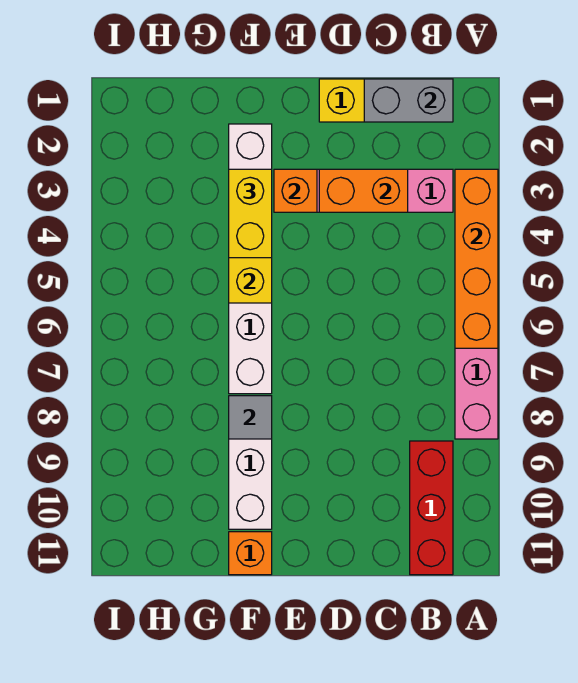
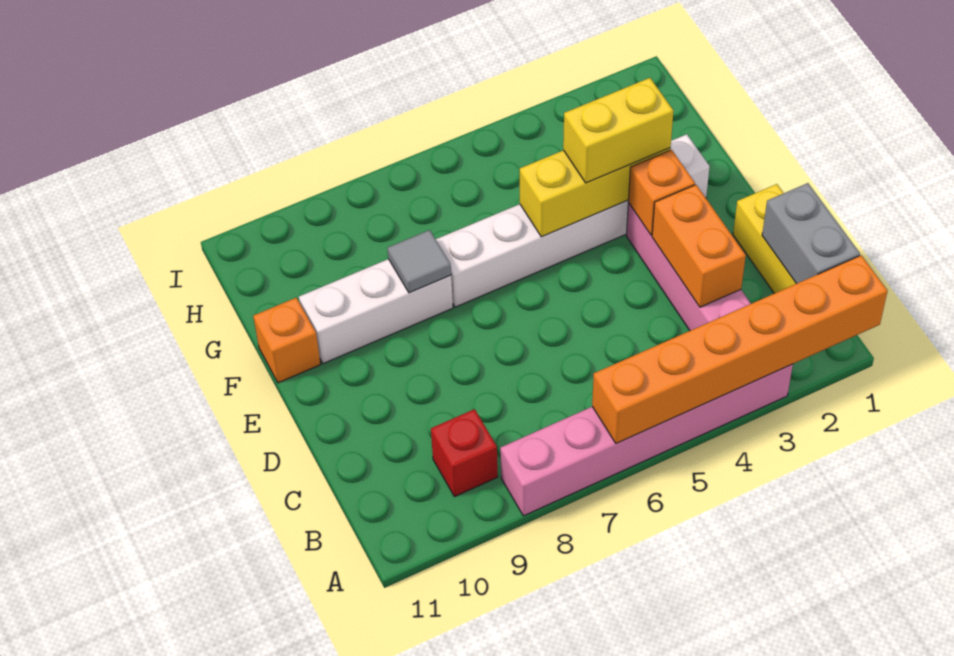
orange brick A3:A6 level 2 -> orange brick A1:A6 level 2
red brick B9:B11 level 1 -> red brick B9 level 1

